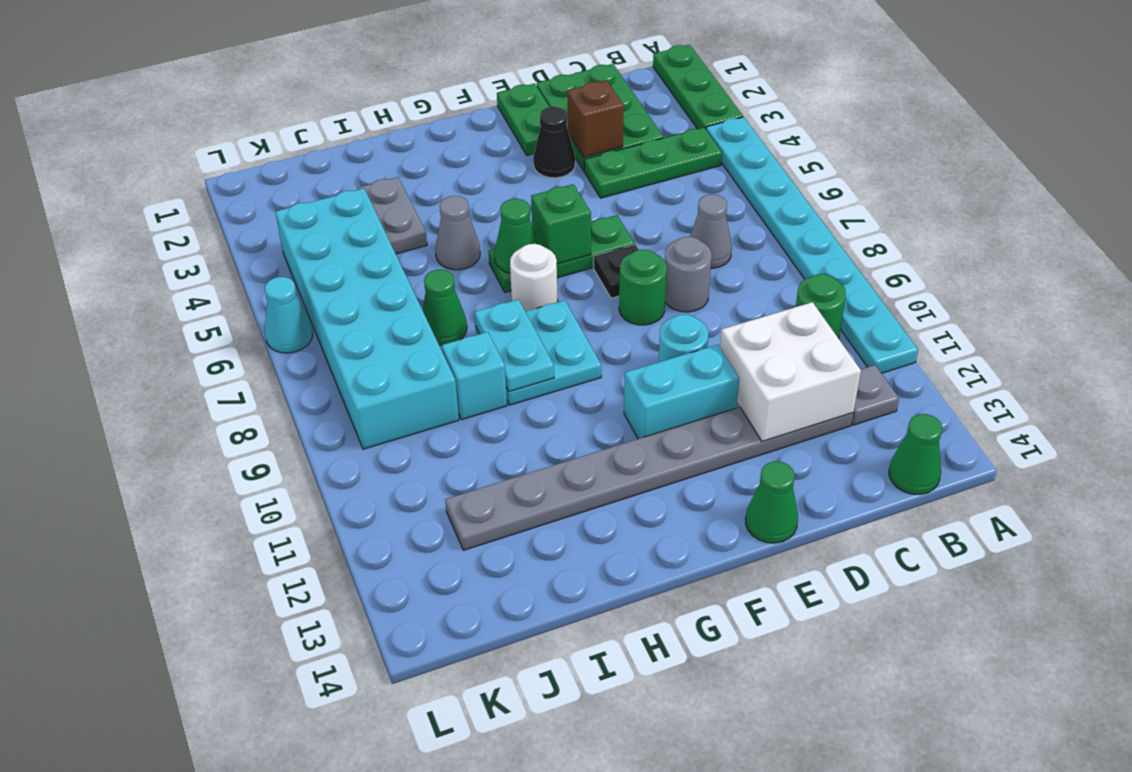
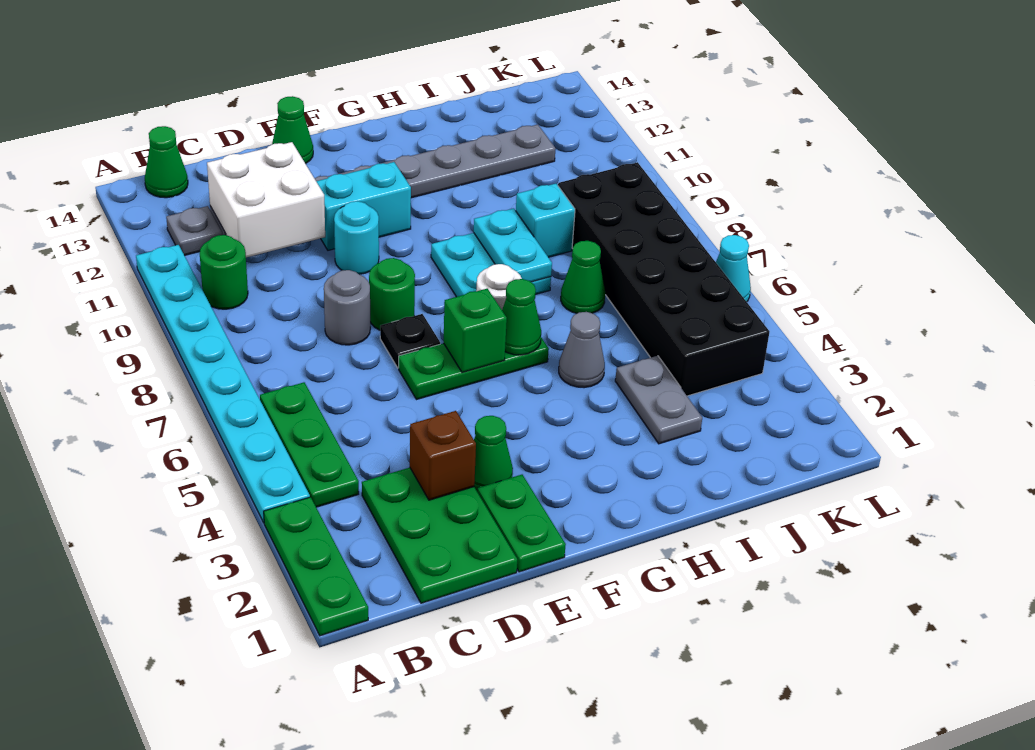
green plate B4:D4 level 1 -> green plate B4:B6 level 1
grey cone C7 level 1 -> none
black cone E3 level 1 -> green cone E3 level 1
cyan brick J4:K9 level 1 -> black brick J4:K9 level 1

